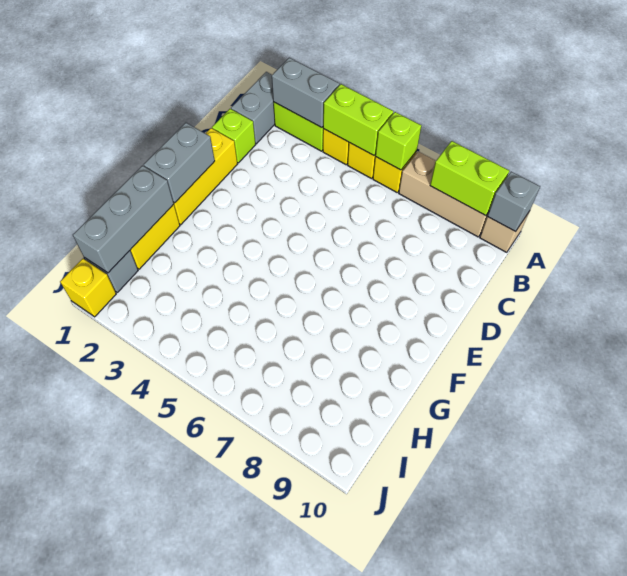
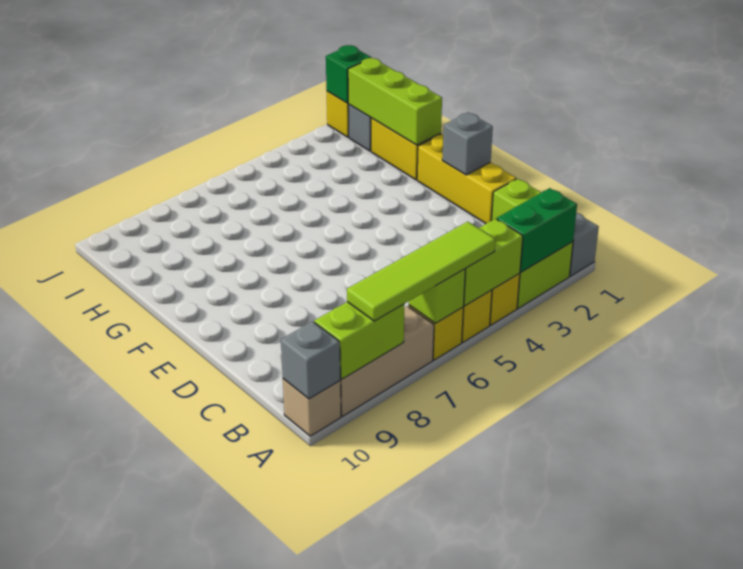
grey brick A2:A3 level 2 -> green brick A2:A3 level 2
none -> lime tile A5:A8 level 3
grey brick E1:F1 level 2 -> grey brick E1 level 2
grey brick G1:I1 level 2 -> lime brick G1:I1 level 2
none -> green brick J1 level 2

